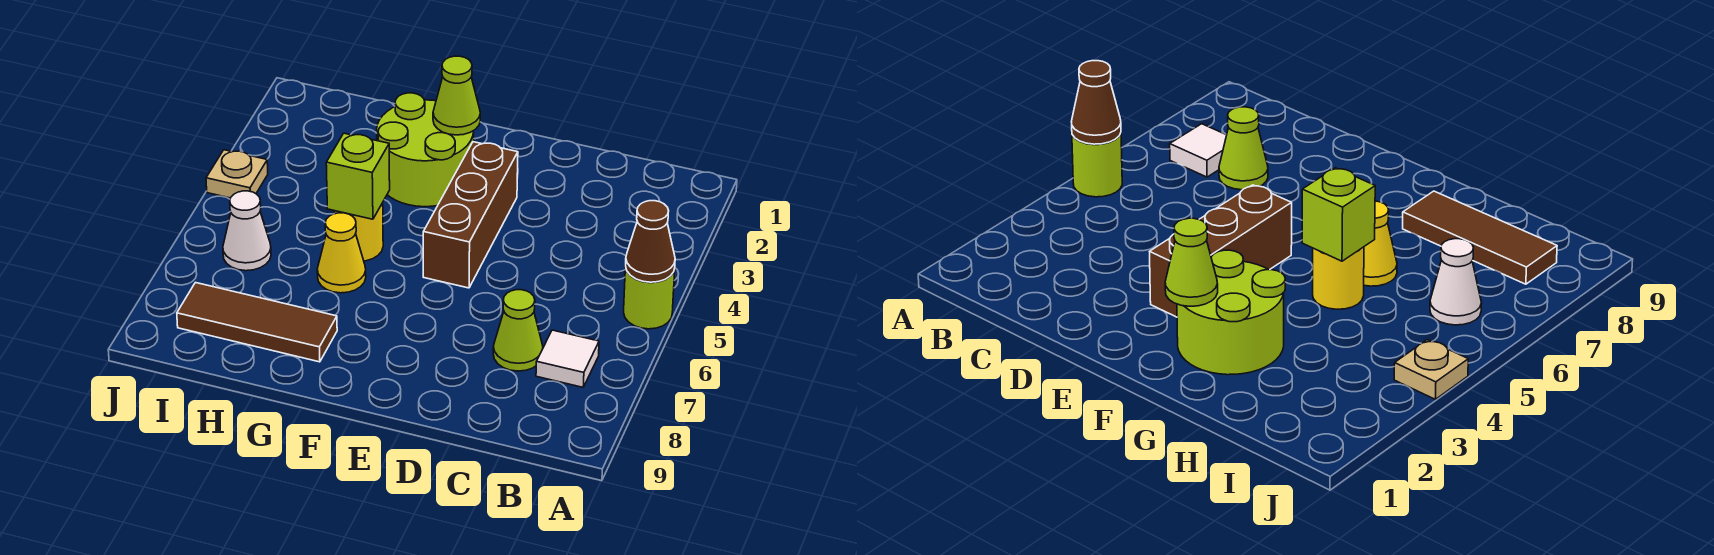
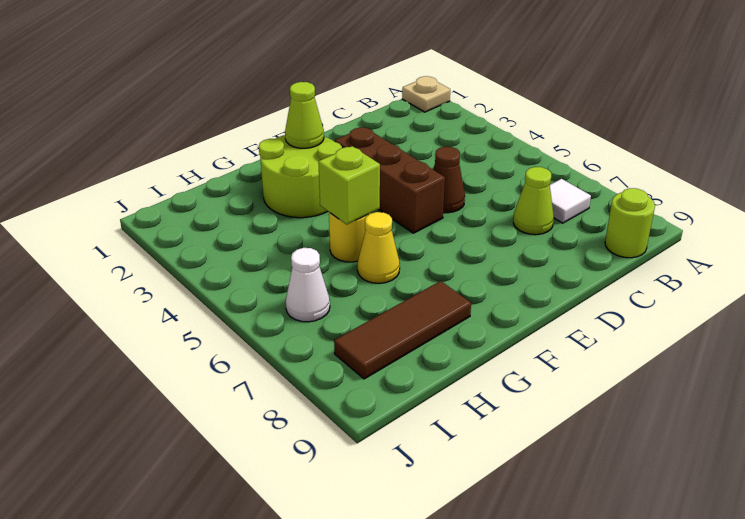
lime round brick A5 level 1 -> lime round brick B9 level 1
brown cone A5 level 2 -> brown cone D5 level 1
tan plate J4 level 1 -> tan plate A1 level 1

